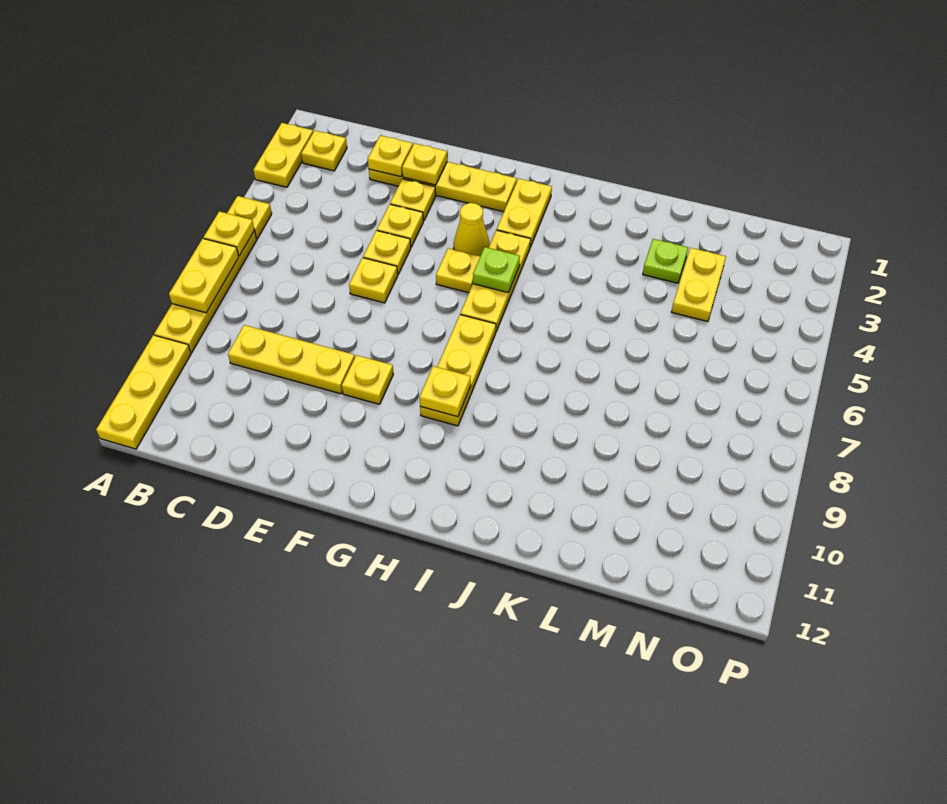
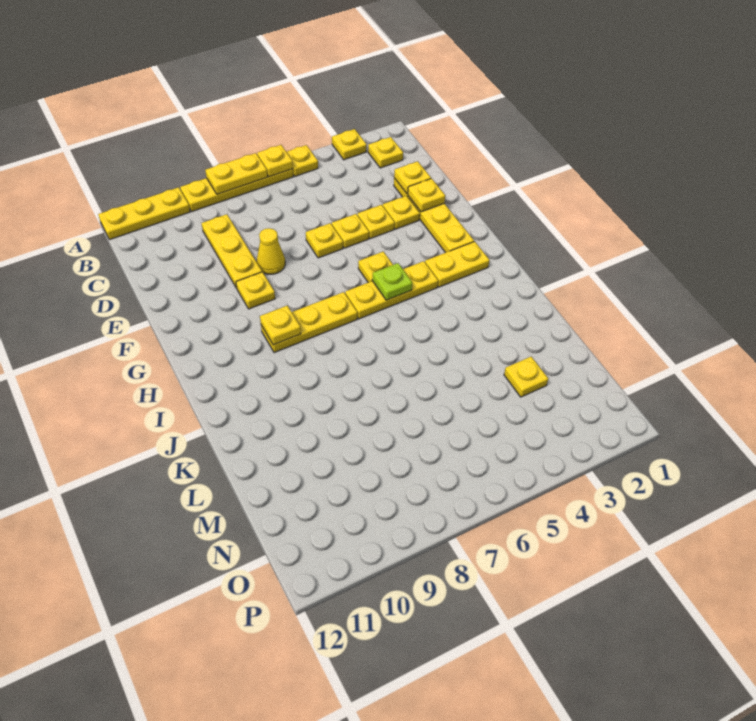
yellow plate A2:A3 level 1 -> yellow plate A3 level 1
yellow cone G4 level 1 -> yellow cone E8 level 1
lime plate L3 level 1 -> none
yellow plate M3:M4 level 1 -> yellow plate M3 level 1

